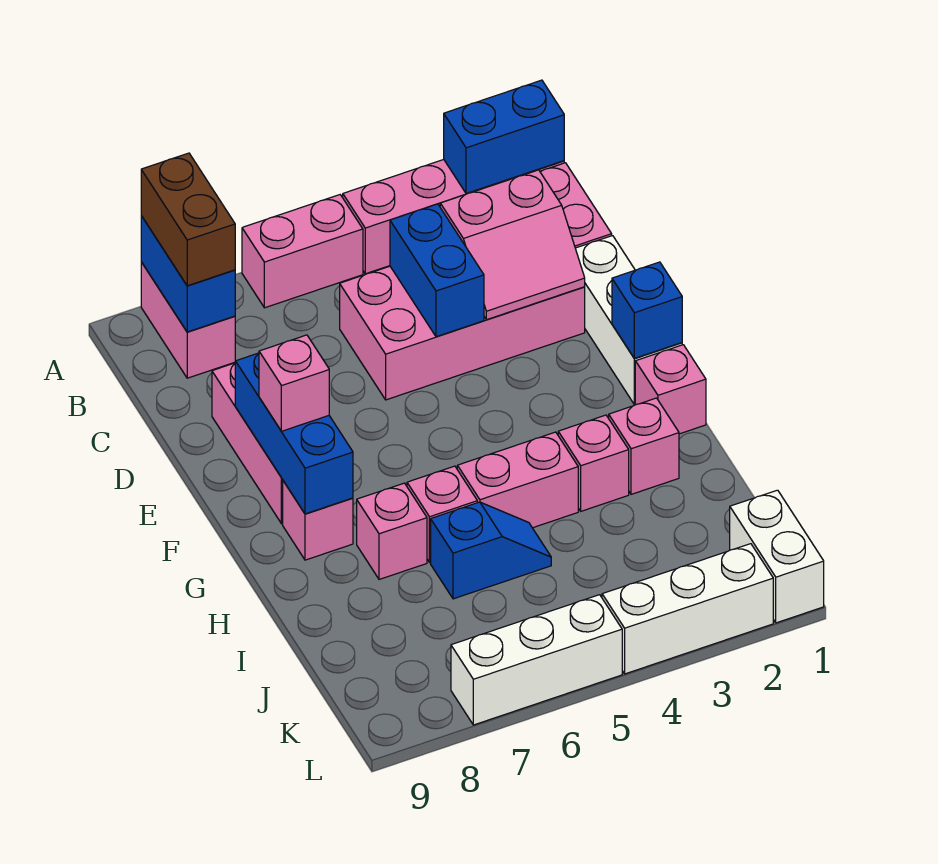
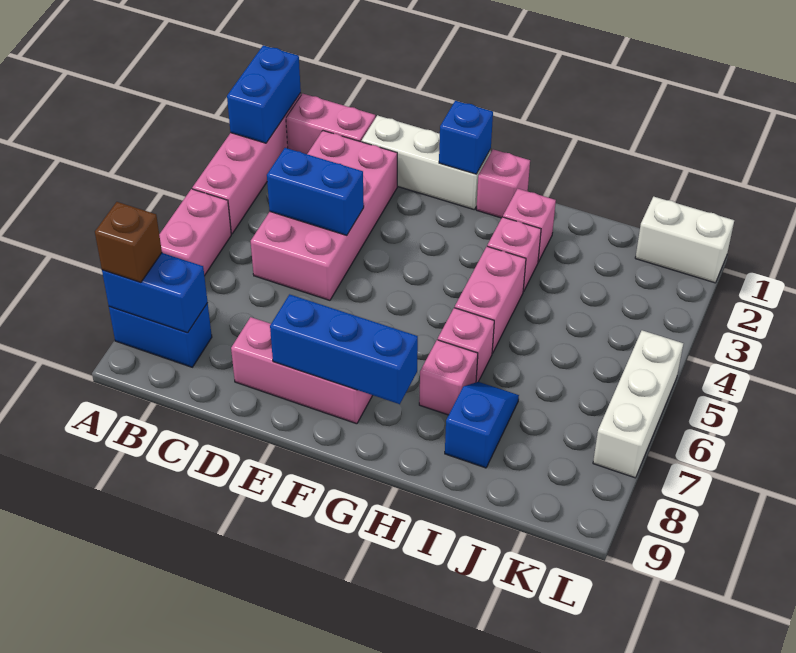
pink brick A8:B8 level 1 -> blue brick A8:B8 level 1
brown brick A8:B8 level 3 -> brown brick A8 level 3
pink slope C2:D3 level 2 top C -> none
pink brick F8 level 3 -> none
pink brick G8 level 1 -> none
blue slope I5:I6 level 1 top 6 -> blue slope I7:I8 level 1 top 8
white brick L2:L4 level 1 -> none

